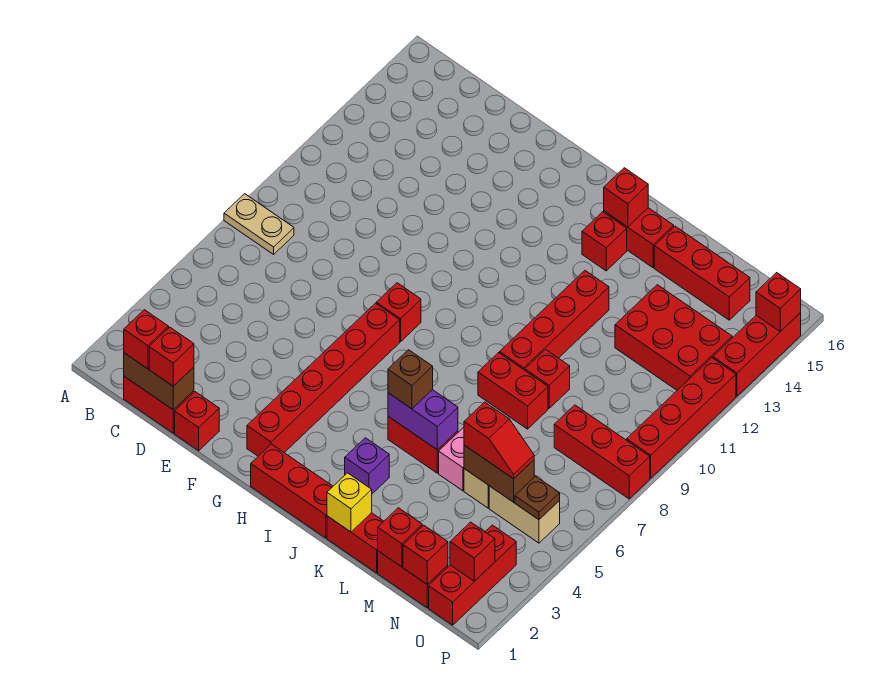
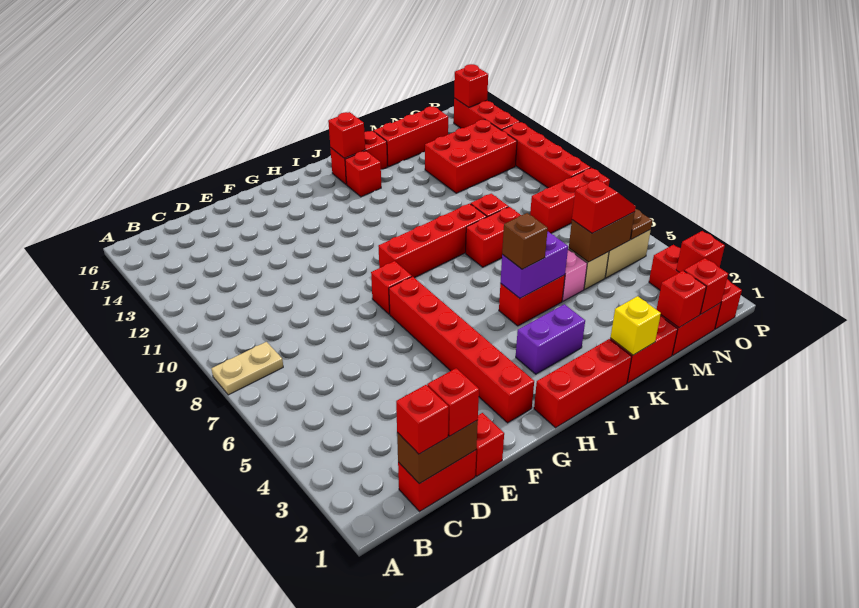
purple brick J3 level 1 -> purple brick I3:J3 level 1
red brick K9:K12 level 1 -> red brick H9:K9 level 1

